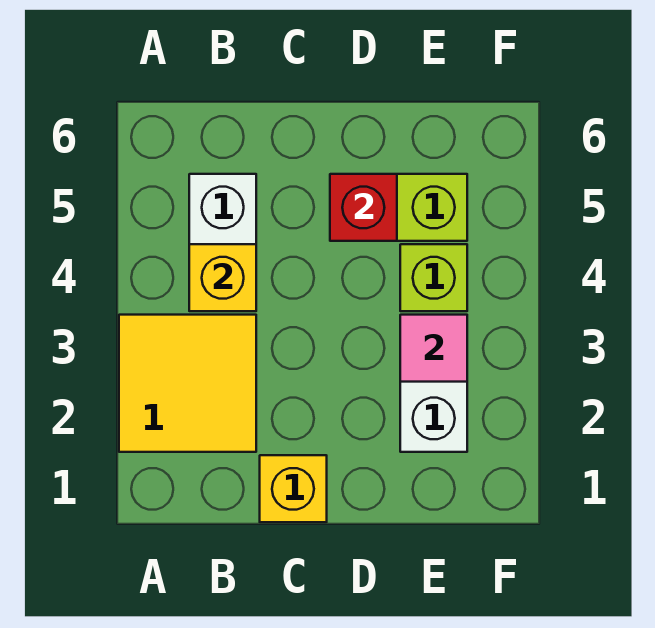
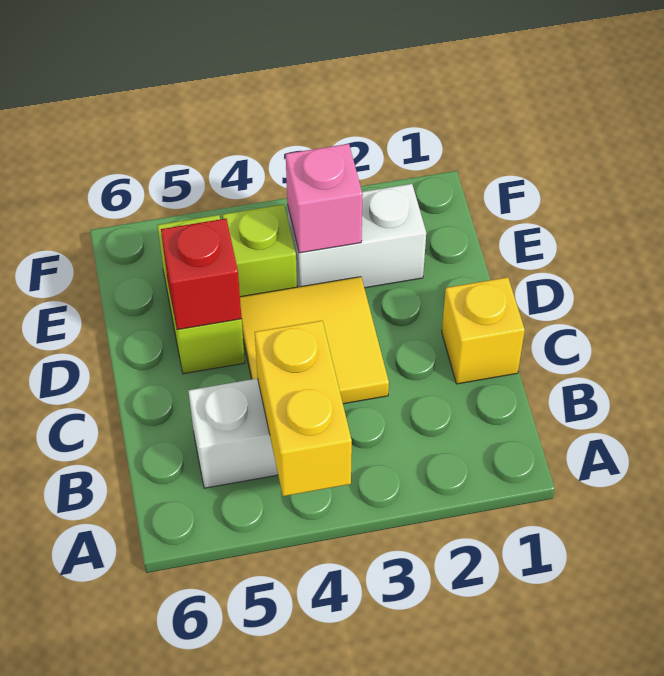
yellow tile A2:B3 level 1 -> yellow tile C3:D4 level 1
yellow brick B4 level 2 -> yellow brick A4:B4 level 2
pink tile E3 level 2 -> pink brick E3 level 2

